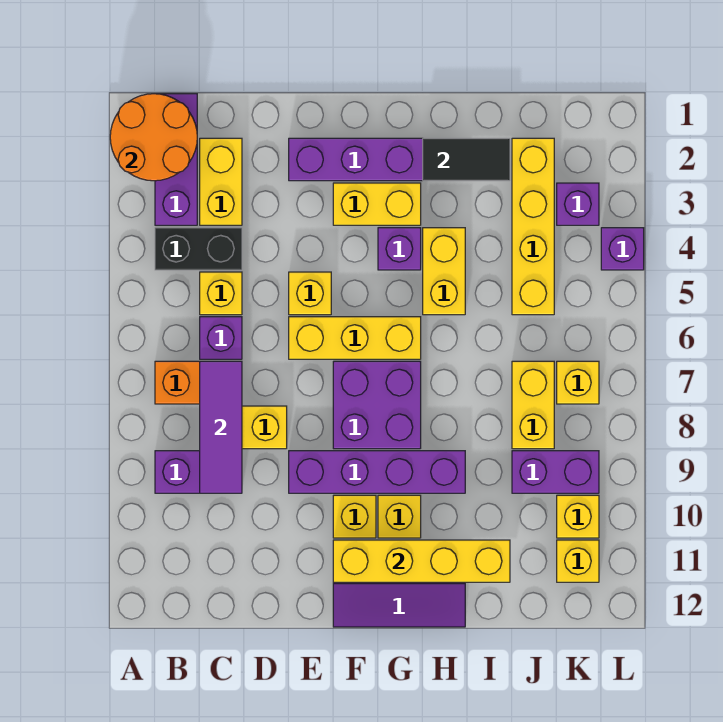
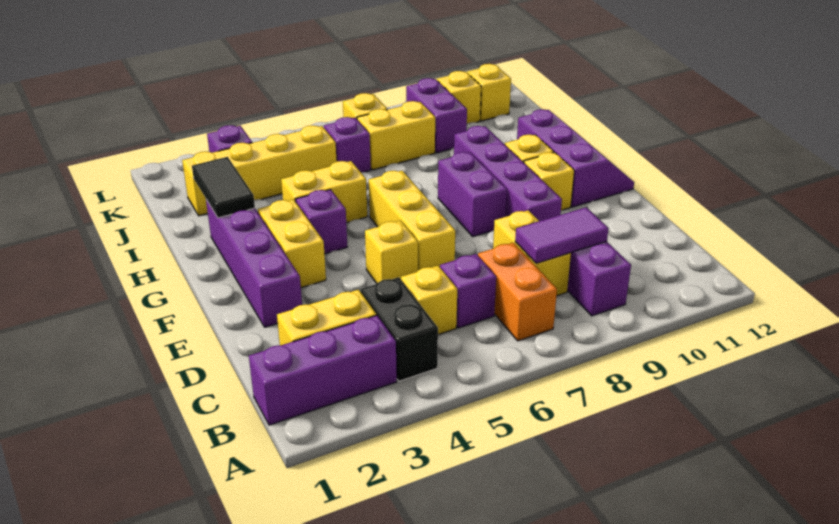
orange round brick A1:B2 level 2 -> none
purple tile C7:C9 level 2 -> purple tile C8:C9 level 2
purple brick F7:G8 level 1 -> purple brick F8:G8 level 1
yellow brick F11:I11 level 2 -> none
purple brick L4 level 1 -> purple brick J6 level 1

